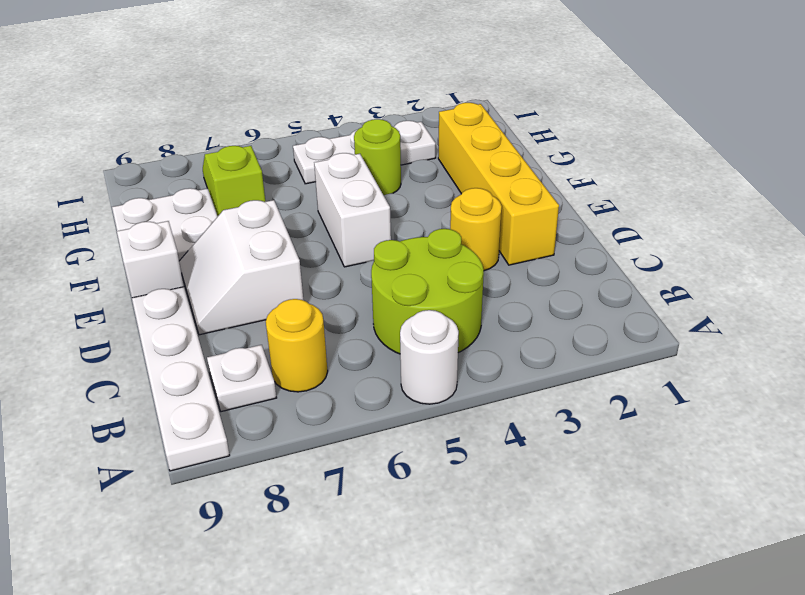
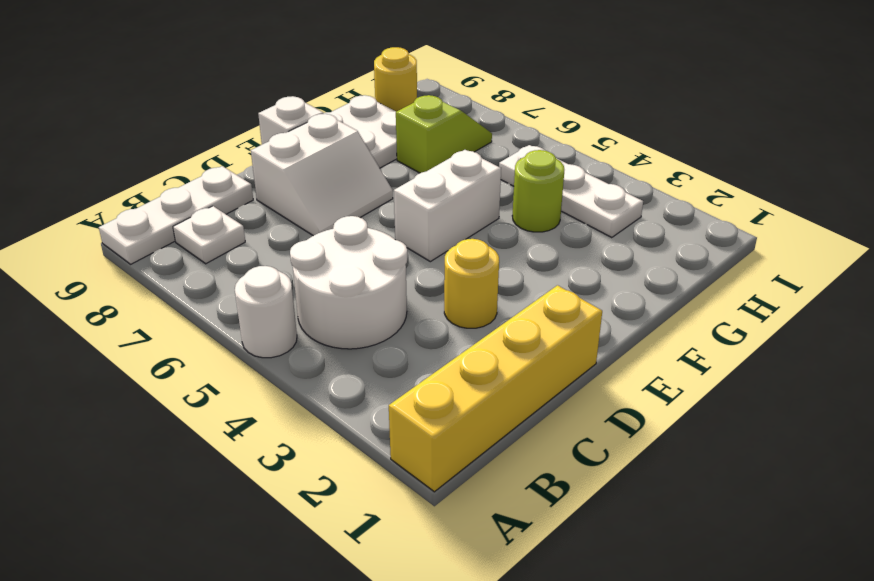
white plate A9:D9 level 1 -> white plate A9:C9 level 1
lime round brick B4:C5 level 1 -> white round brick B4:C5 level 1
yellow round brick B7 level 1 -> yellow round brick H9 level 1
yellow brick D2:G2 level 1 -> yellow brick A1:D1 level 1
white slope D7:E8 level 1 top 7 -> white slope D7:E8 level 1 top 8

